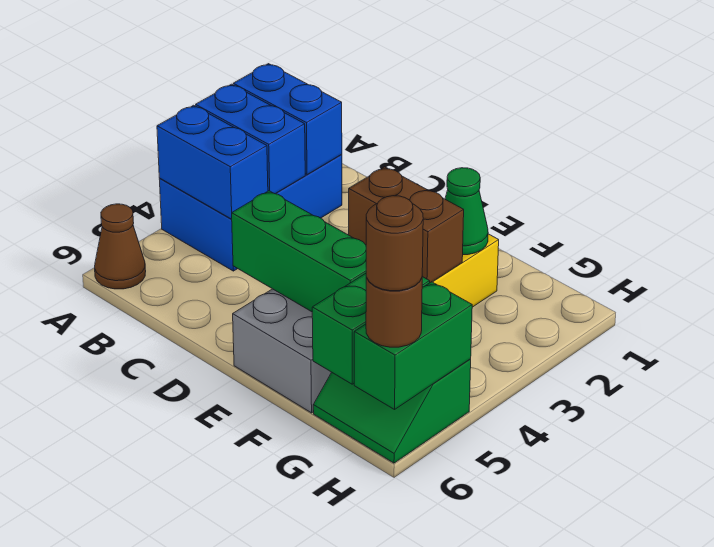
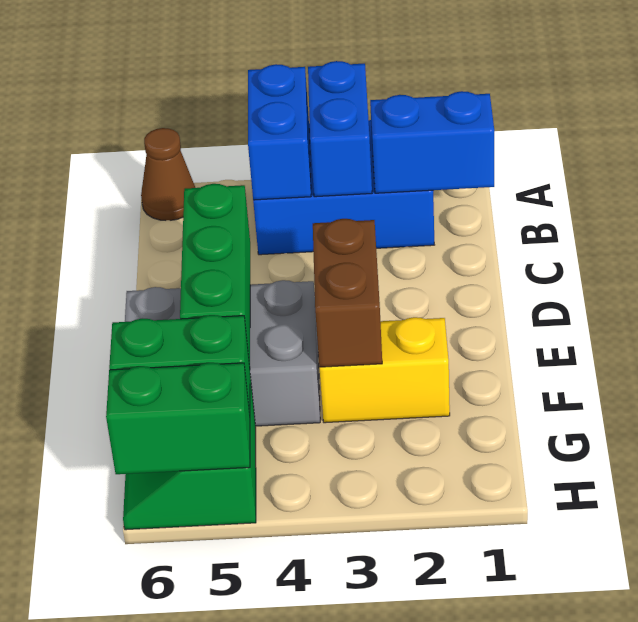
blue brick A2:B2 level 2 -> blue brick B1:B2 level 2
green cone F2 level 2 -> none
brown round brick H6 level 3 -> none
brown round brick H6 level 4 -> none

